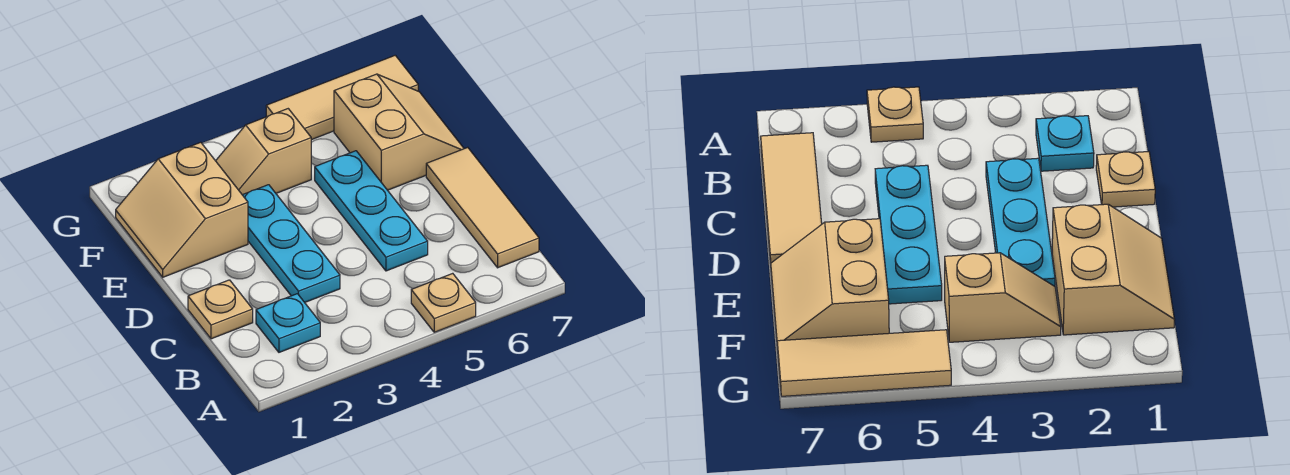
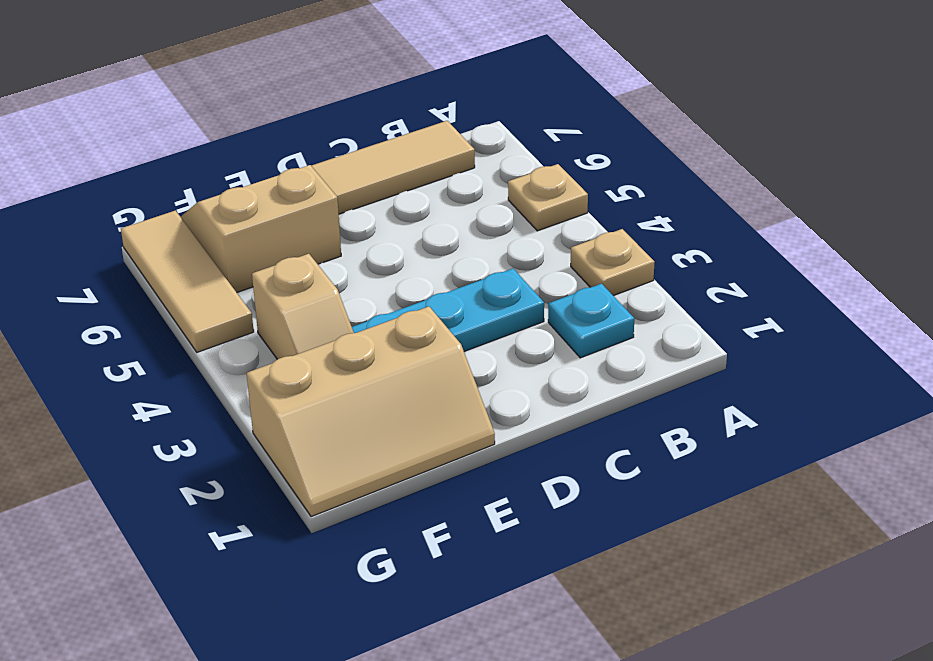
tan plate C1 level 1 -> tan plate A3 level 1
cyan plate C5:E5 level 1 -> none
tan slope E1:F2 level 1 top 2 -> tan slope E1:G2 level 1 top 2

